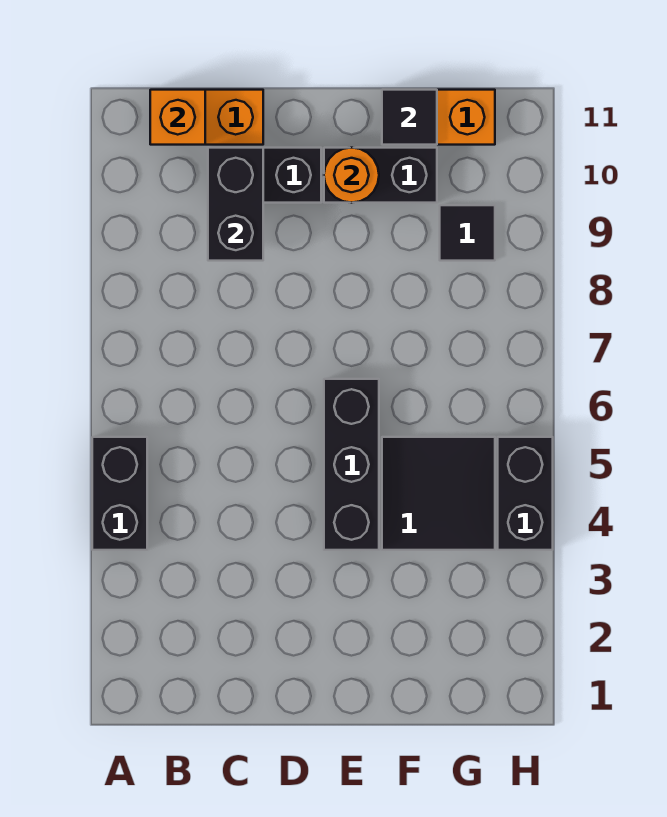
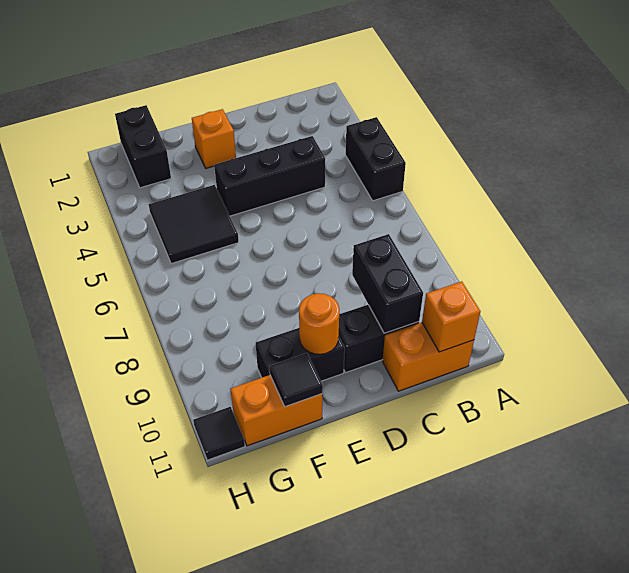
none -> orange brick E2 level 1
black brick E4:E6 level 1 -> black brick C4:E4 level 1
black tile G9 level 1 -> black tile H11 level 1
black brick H4:H5 level 1 -> black brick G1:G2 level 1

